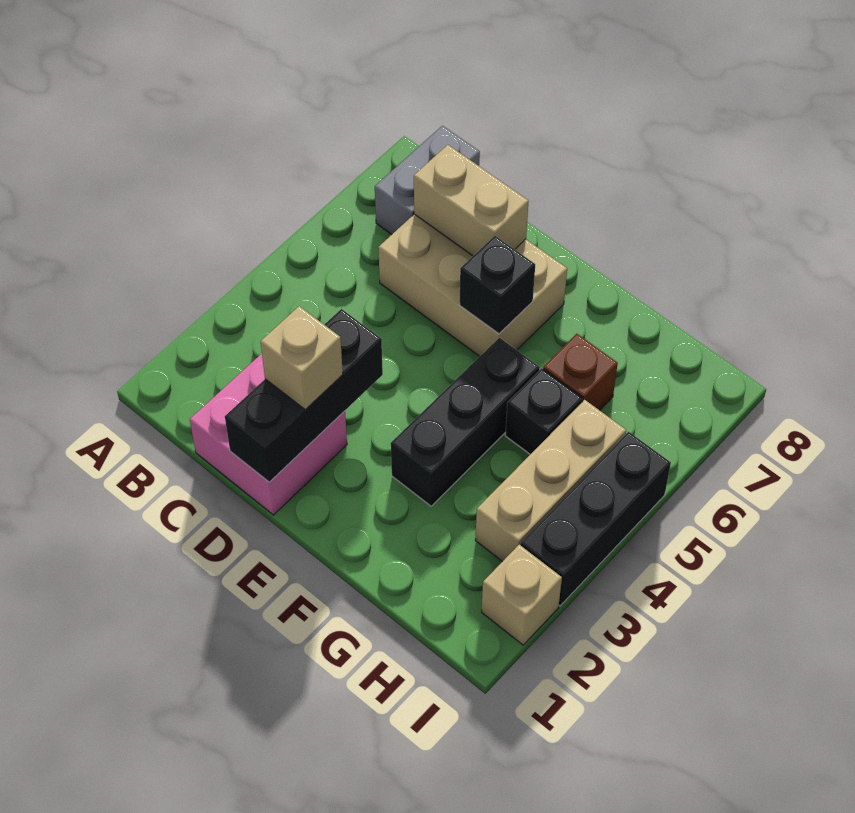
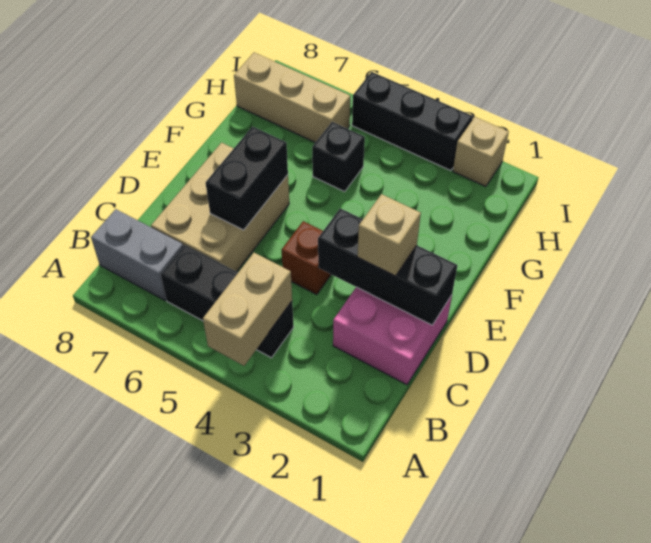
tan brick C7:D7 level 2 -> tan brick A4:B4 level 2
black brick E6 level 2 -> black brick D6:E6 level 2
black brick F3:F5 level 1 -> black brick B4:B6 level 1
brown brick G6 level 1 -> brown brick D4 level 1
tan brick H3:H5 level 1 -> tan brick H6:H8 level 1

